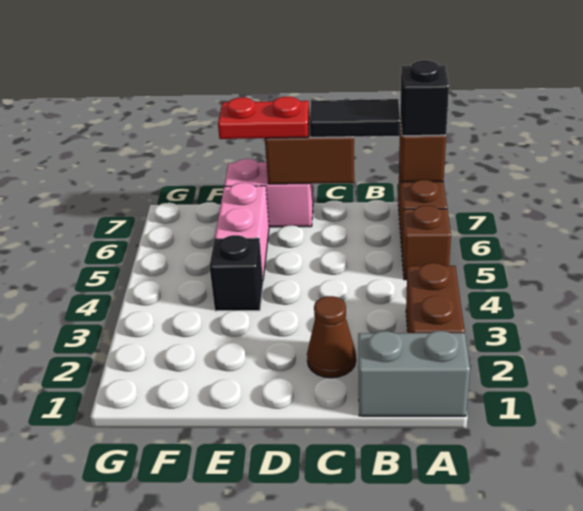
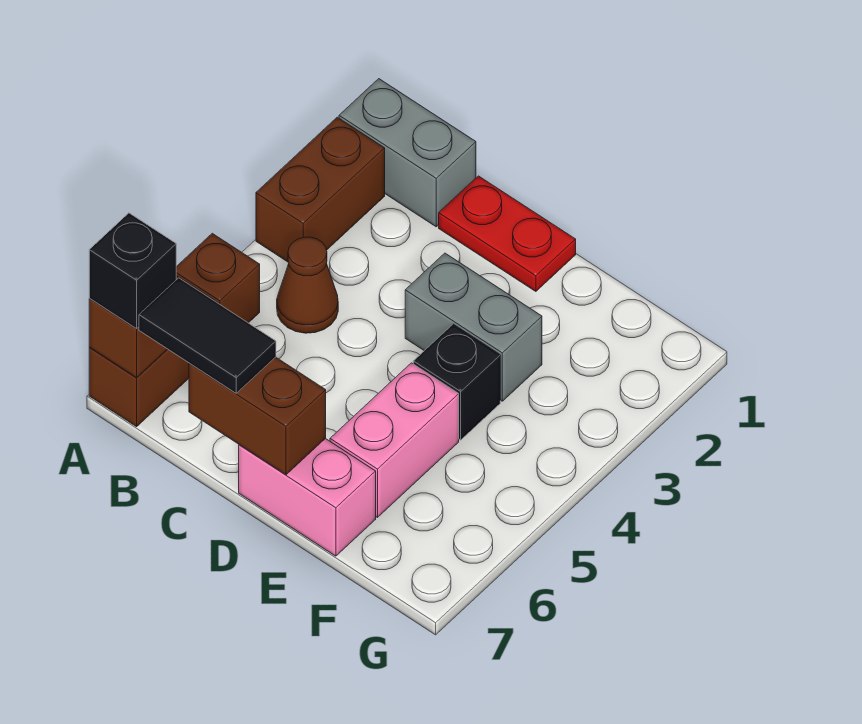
brown cone C2 level 1 -> brown cone B4 level 1
none -> grey brick D3:E3 level 1
red plate D7:E7 level 3 -> red plate C1:D1 level 1

